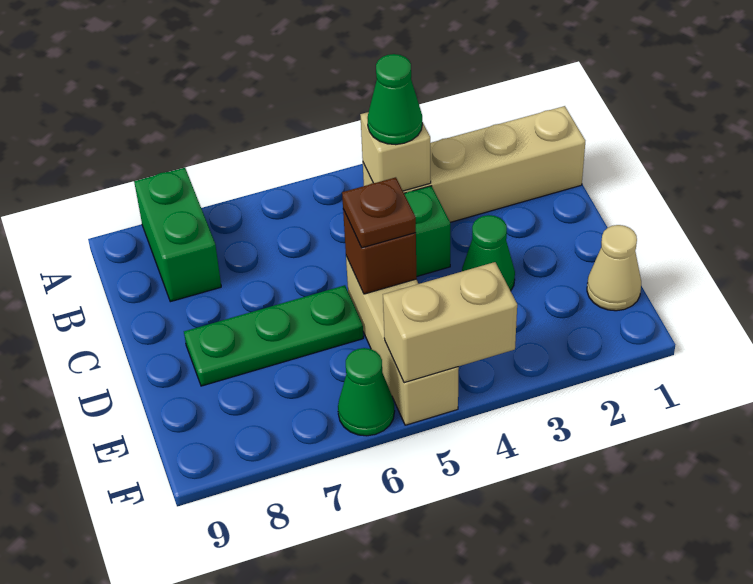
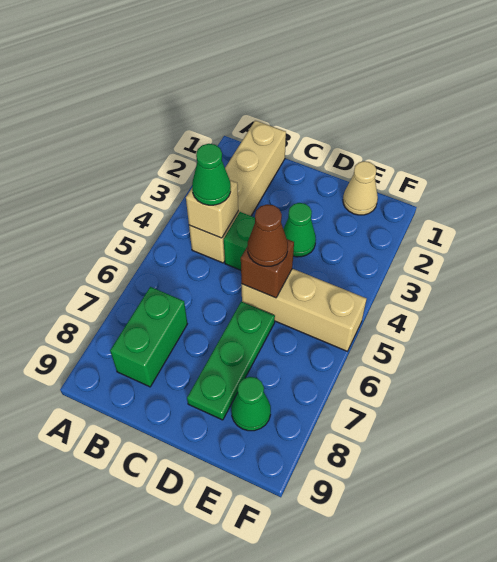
green brick A8:B8 level 1 -> green brick B7:B8 level 1
brown plate D5 level 3 -> brown cone D5 level 3
tan brick F4:F5 level 2 -> none
green cone F6 level 1 -> green cone E8 level 1

